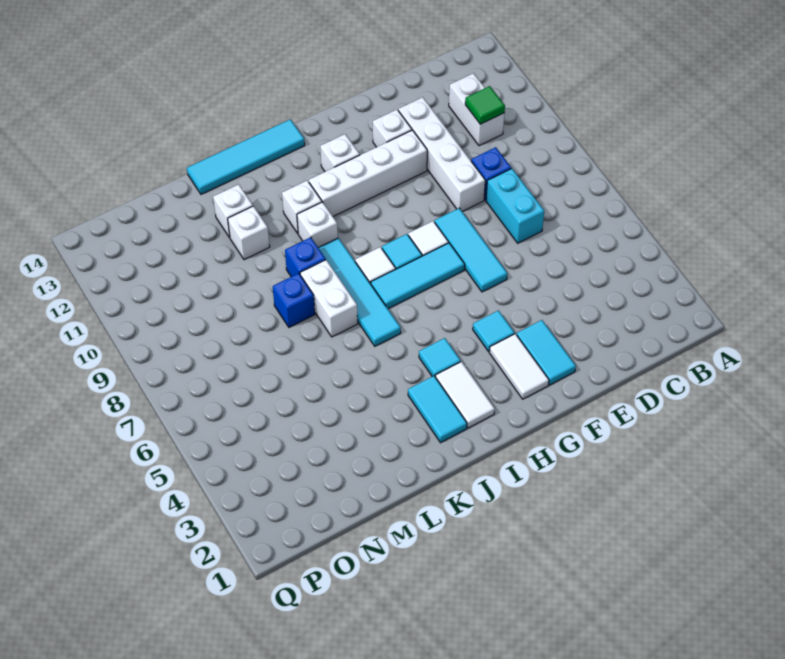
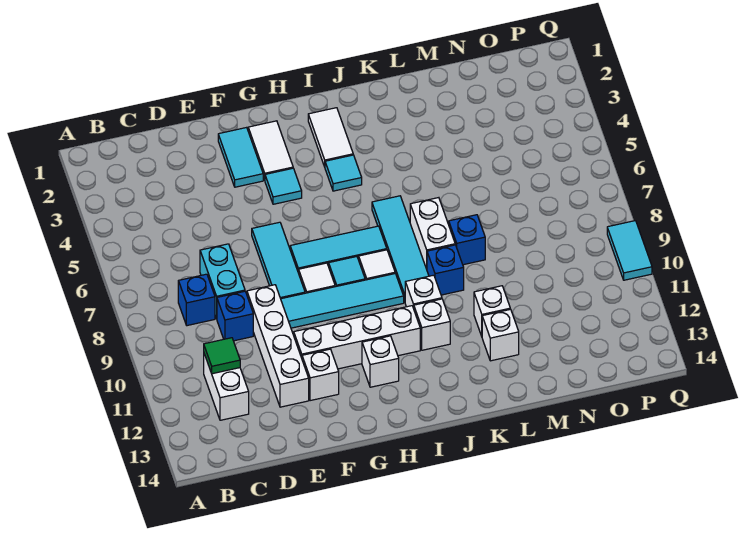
none -> blue brick C8 level 1
cyan tile I14:L14 level 1 -> cyan tile F9:I9 level 1
cyan tile J2:J3 level 1 -> cyan tile Q9:Q10 level 1

